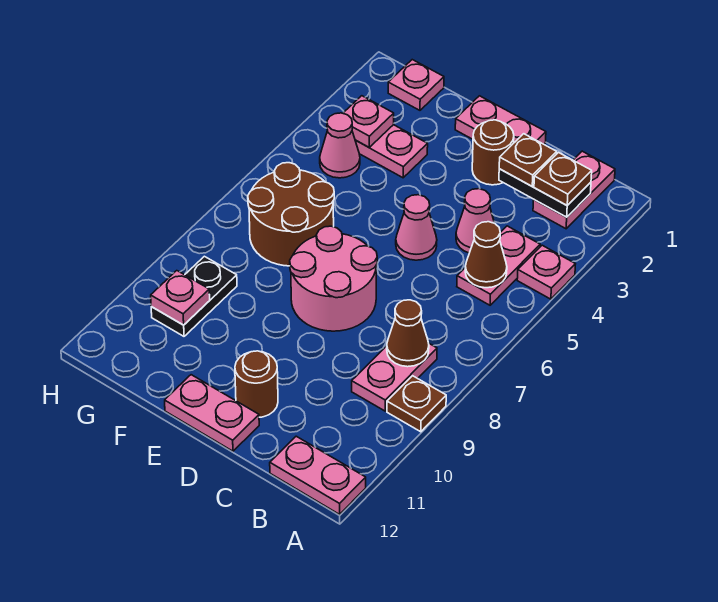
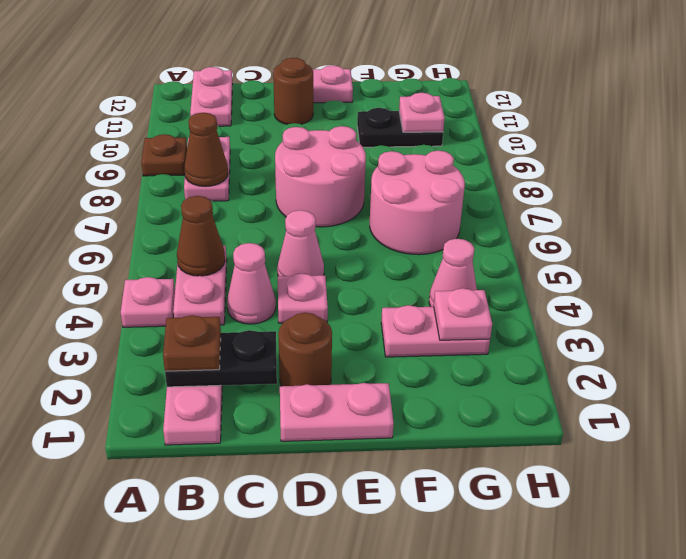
pink plate A12:B12 level 1 -> pink plate B11:B12 level 1
brown plate C2 level 3 -> none
brown round brick F6:G7 level 1 -> pink round brick F6:G7 level 1
pink plate G1 level 1 -> pink plate D4 level 1
black plate G9:G10 level 1 -> black plate F10:G10 level 1

